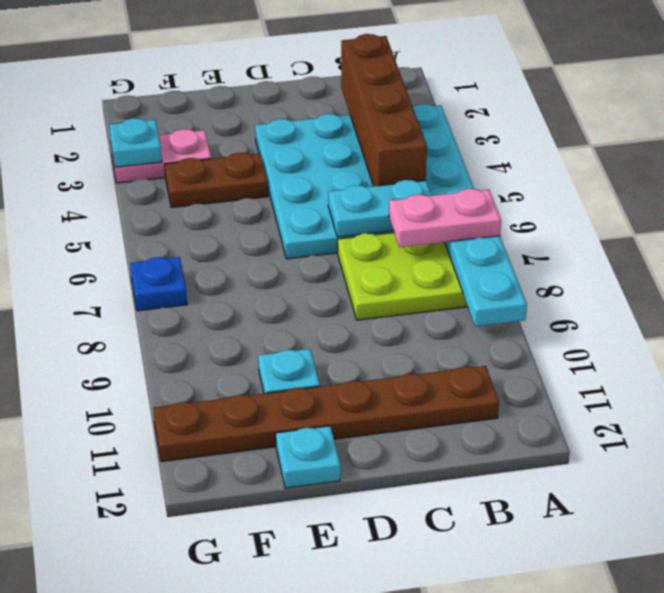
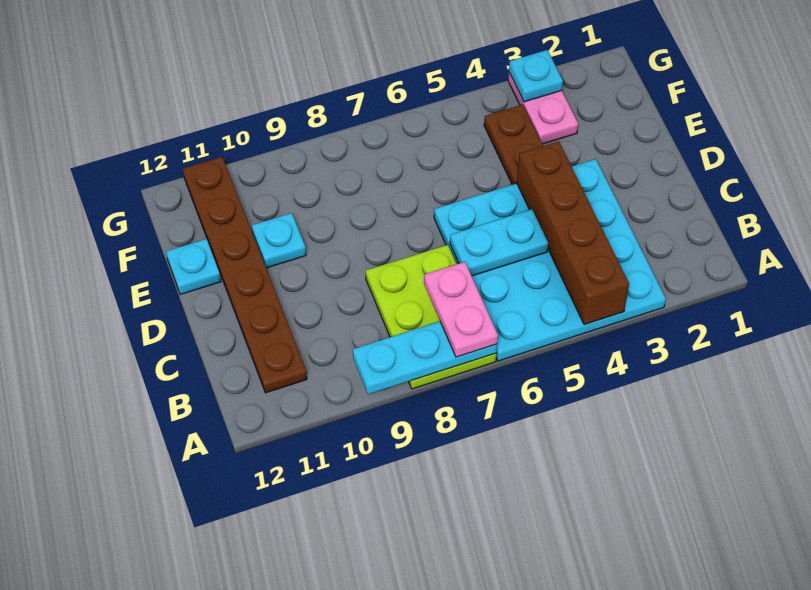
brown brick B2:B5 level 2 -> brown brick A4:D4 level 2
cyan plate B6:C6 level 2 -> cyan plate C5:C6 level 2
blue plate G7 level 1 -> none

